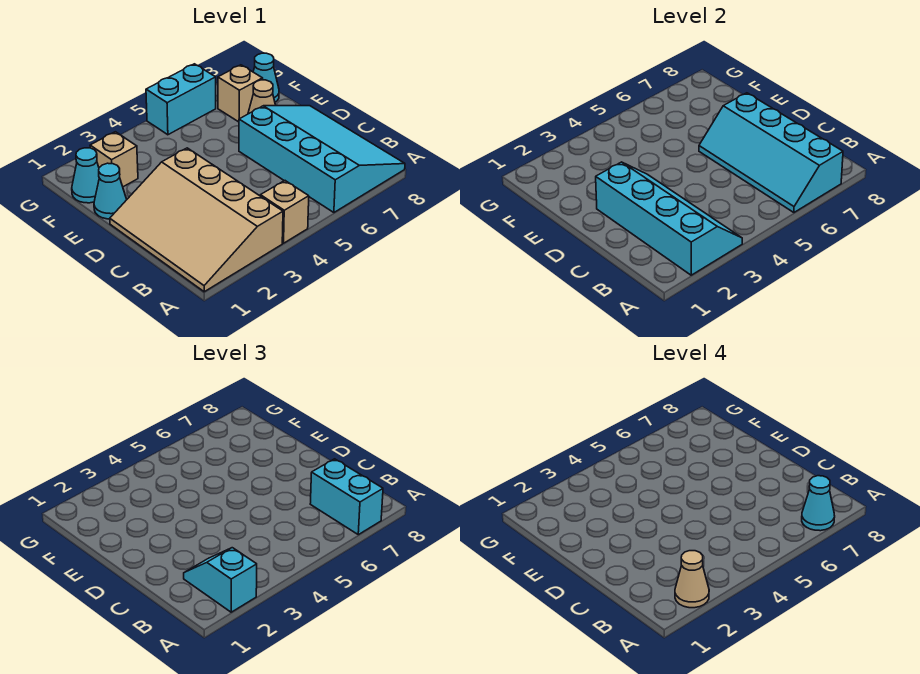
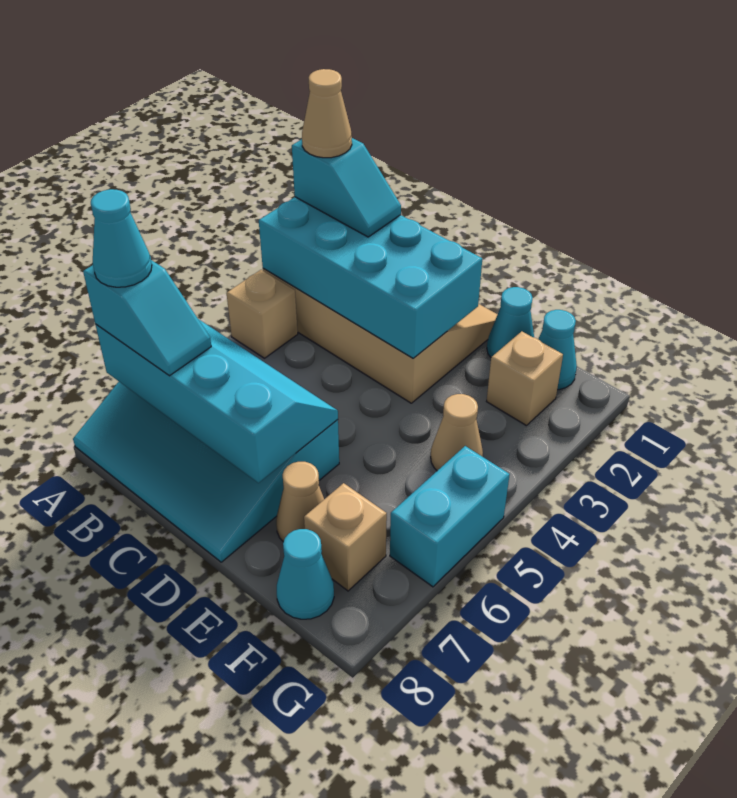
cyan slope A2:D3 level 2 top 2 -> cyan brick A2:D3 level 2
cyan brick A7:B7 level 3 -> cyan slope A7:B7 level 3 top A
none -> tan cone F4 level 1

